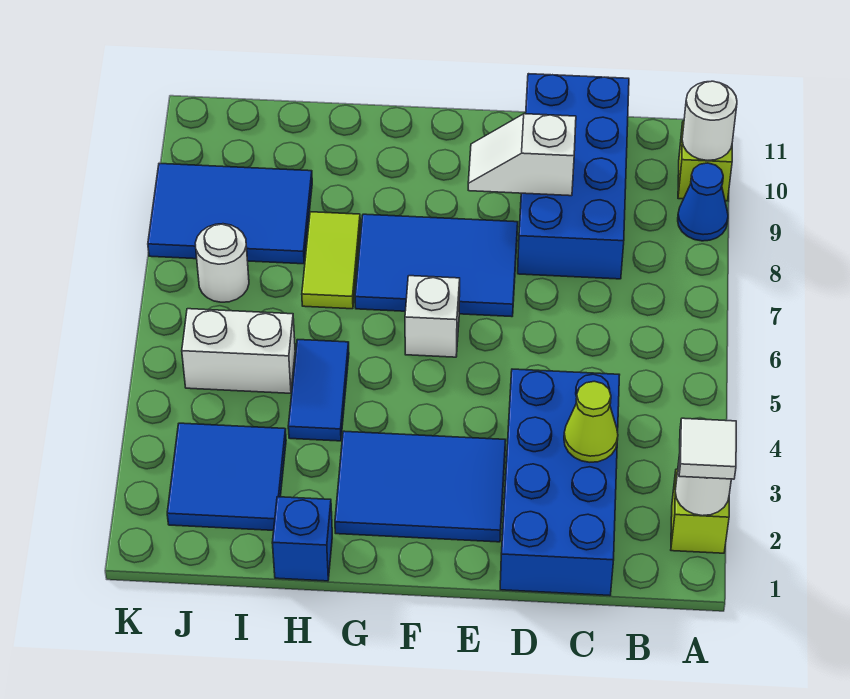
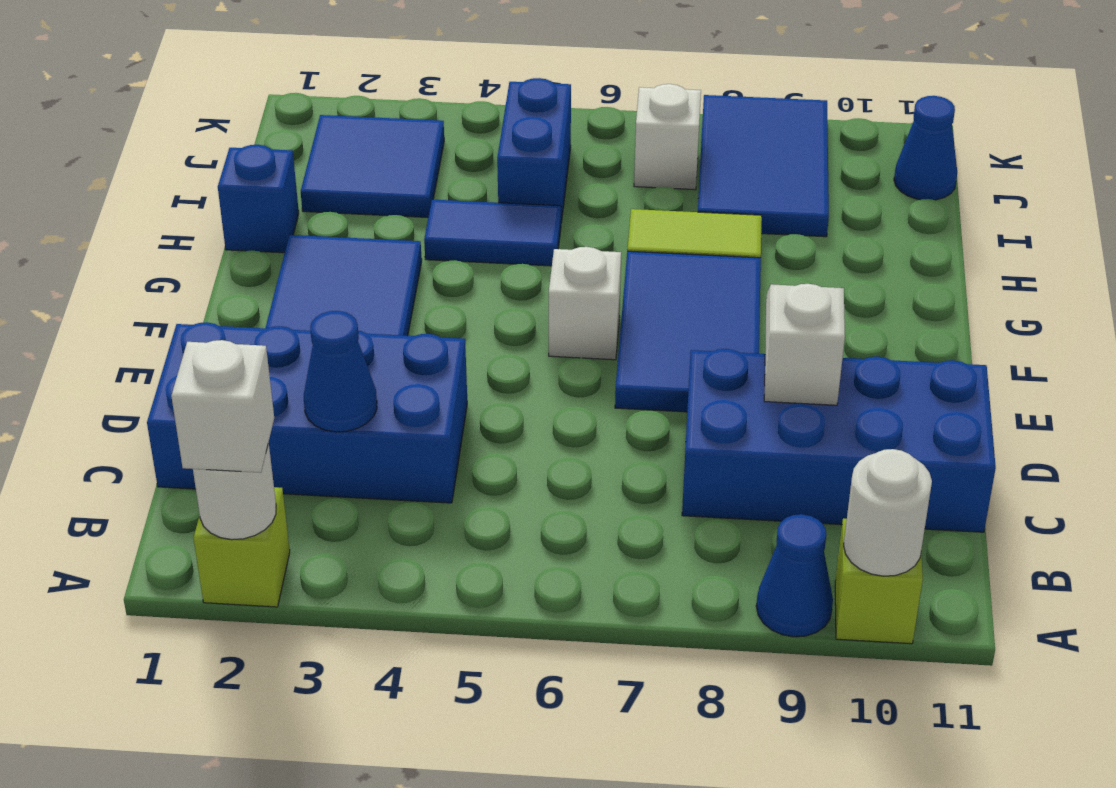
white tile A2 level 3 -> white brick A2 level 3
lime cone C3 level 2 -> blue cone C3 level 2
white brick I5:J5 level 1 -> blue brick I5:J5 level 1
white round brick J7 level 1 -> white brick J7 level 1
none -> blue cone J11 level 1

